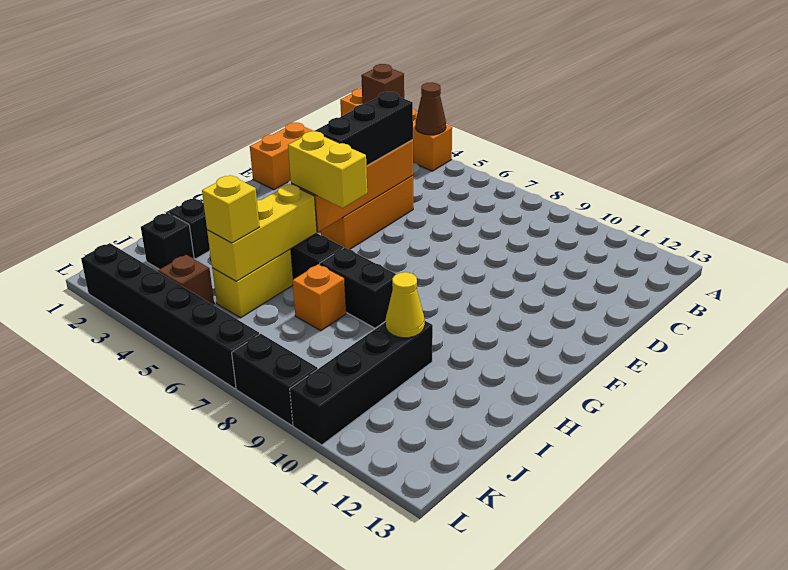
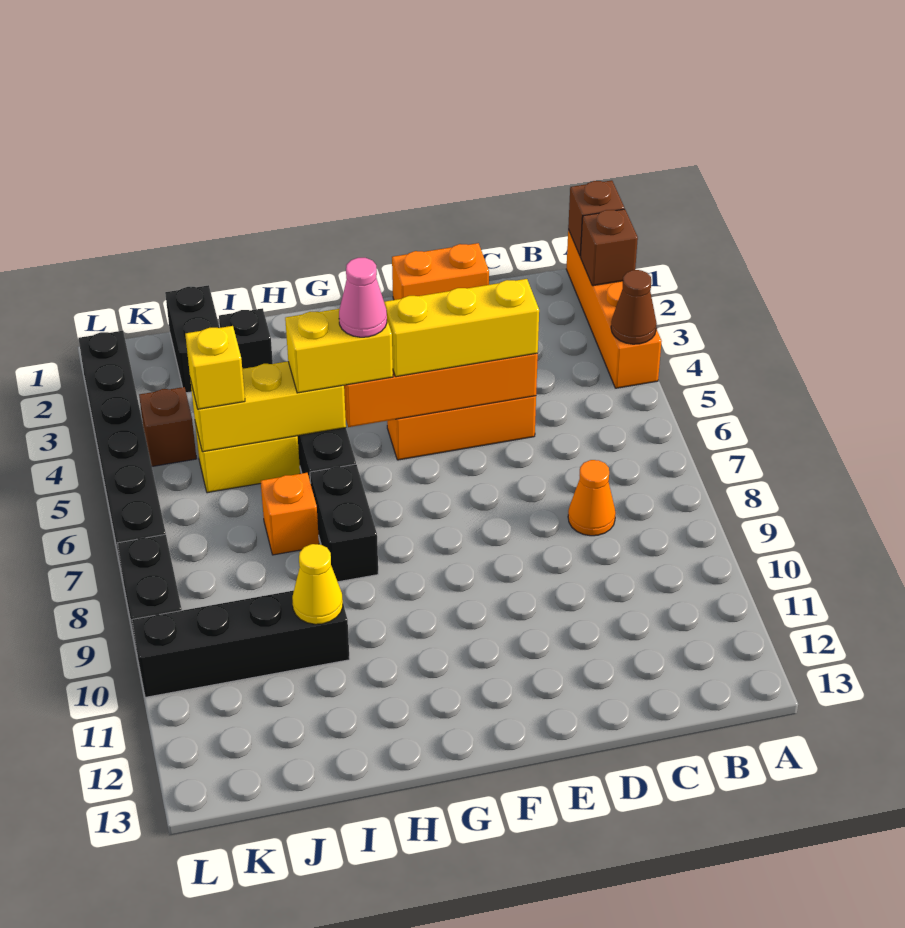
none -> brown brick A1 level 2
none -> orange cone C8 level 1
black brick D5:F5 level 3 -> yellow brick D5:F5 level 3
yellow brick G5:G6 level 3 -> yellow brick G5:H5 level 3
none -> pink cone G5 level 4
black brick J2 level 1 -> black brick J1:J2 level 1

